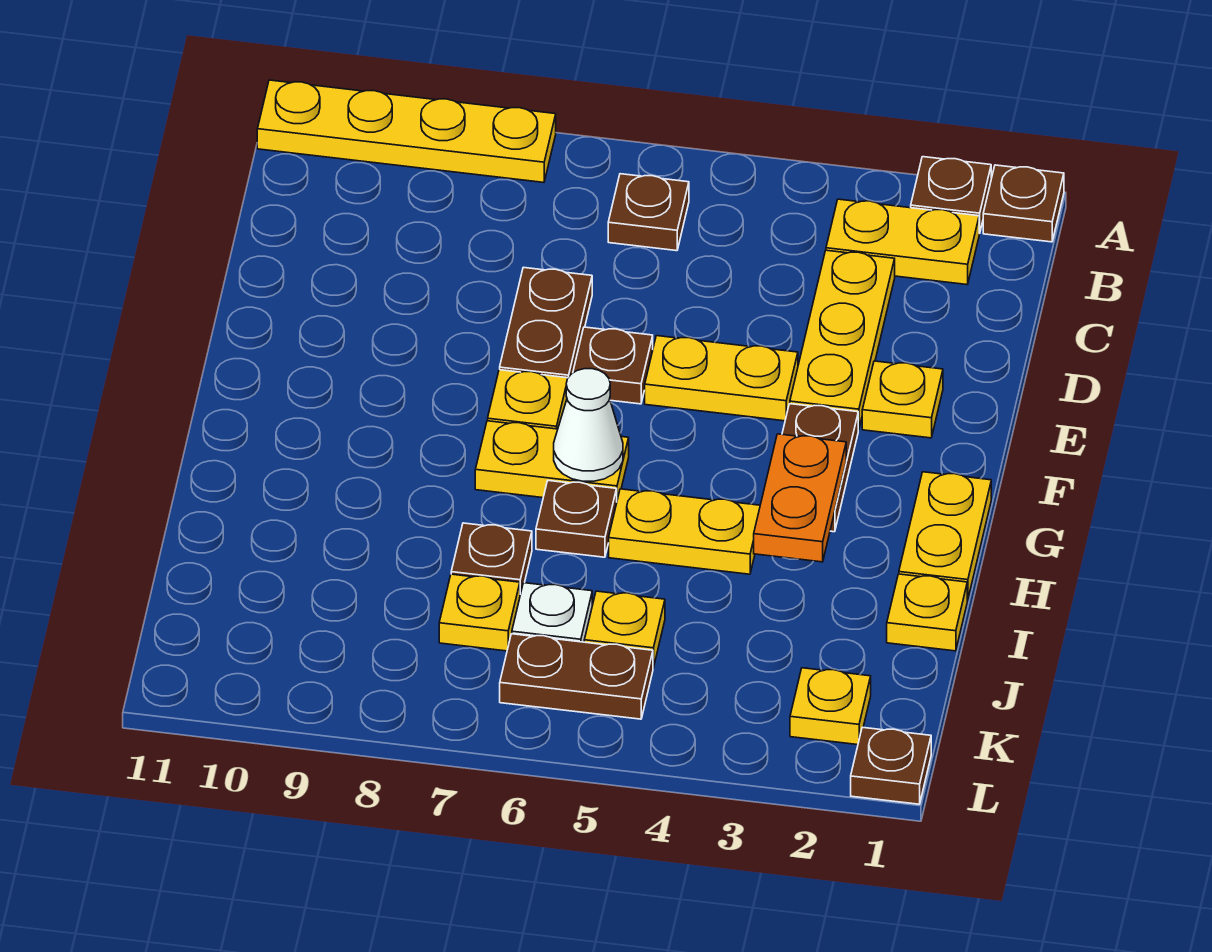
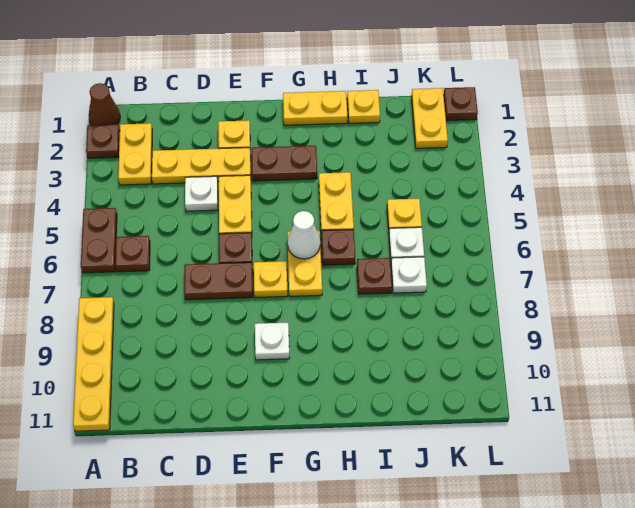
brown plate A1 level 1 -> brown cone A1 level 1
none -> white plate D4 level 1
none -> white plate F9 level 1
orange plate G3:H3 level 2 -> none
yellow plate J7 level 1 -> white plate J7 level 1
yellow plate K2 level 1 -> yellow plate K1:K2 level 1
brown plate K5:K6 level 1 -> brown plate A5:A6 level 1

